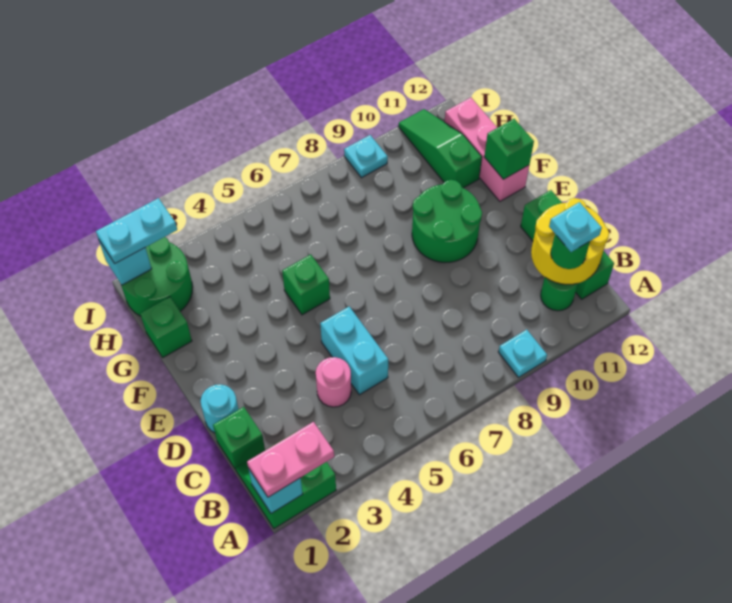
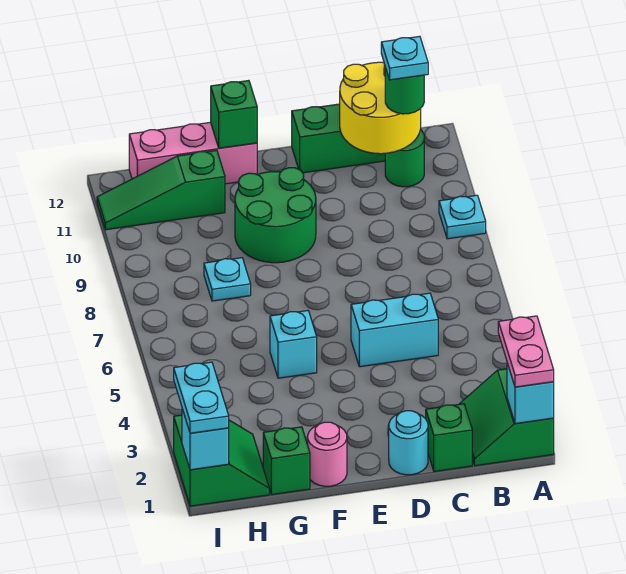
pink round brick C4 level 1 -> pink round brick F1 level 1
green brick F5 level 1 -> cyan brick F5 level 1
green round brick H1:I2 level 1 -> green slope H1:I2 level 1 top I
cyan plate I9 level 1 -> cyan plate G8 level 1

